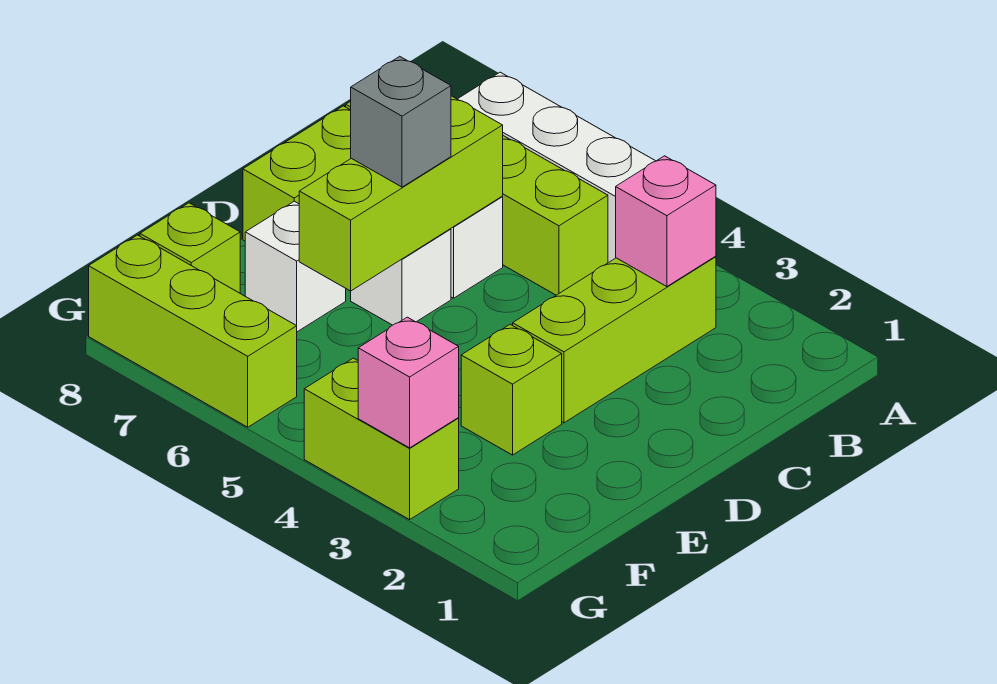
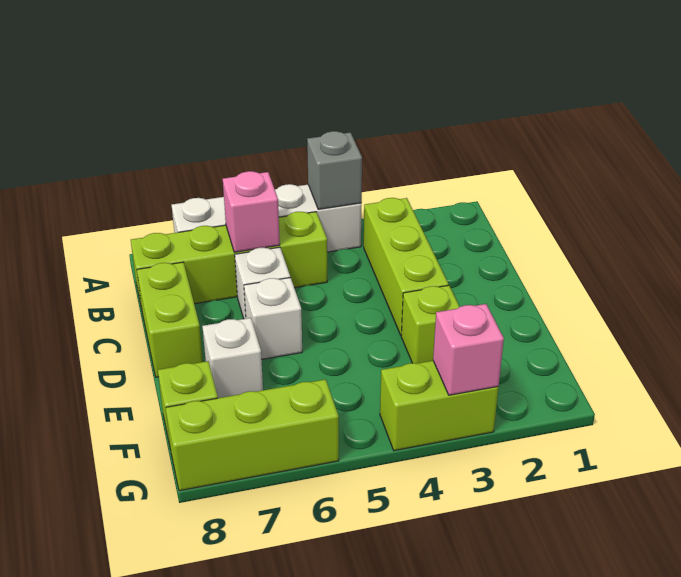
pink brick B3 level 2 -> pink brick B6 level 2
lime brick C6:E6 level 2 -> none
grey brick D6 level 3 -> grey brick A4 level 2

